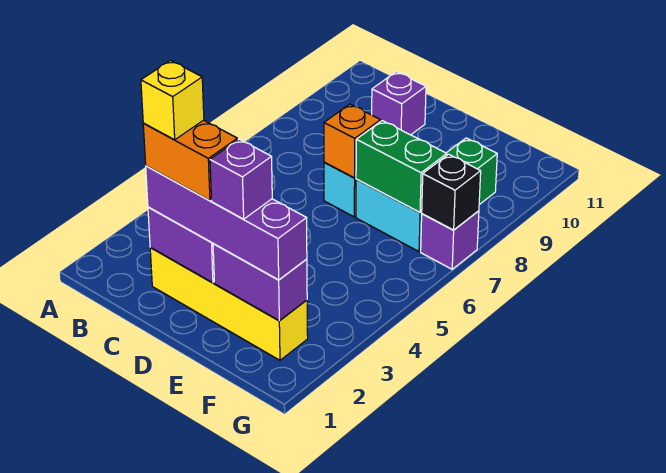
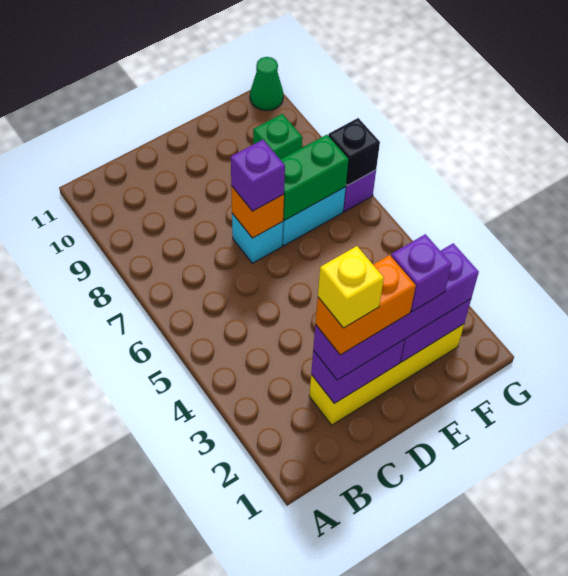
purple brick C10 level 1 -> purple brick D7 level 3
none -> green cone G11 level 1

